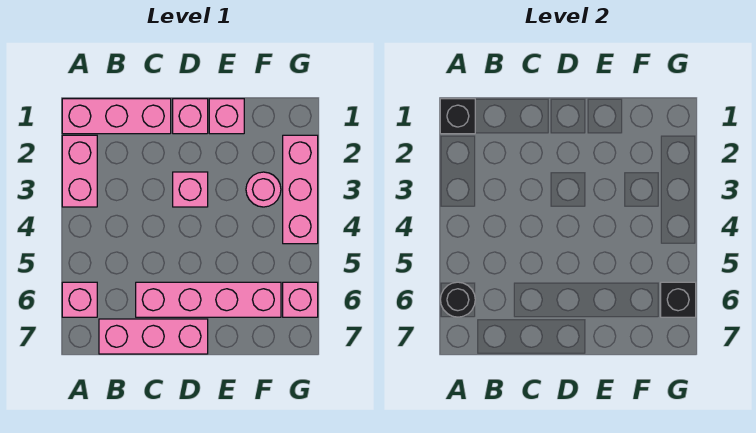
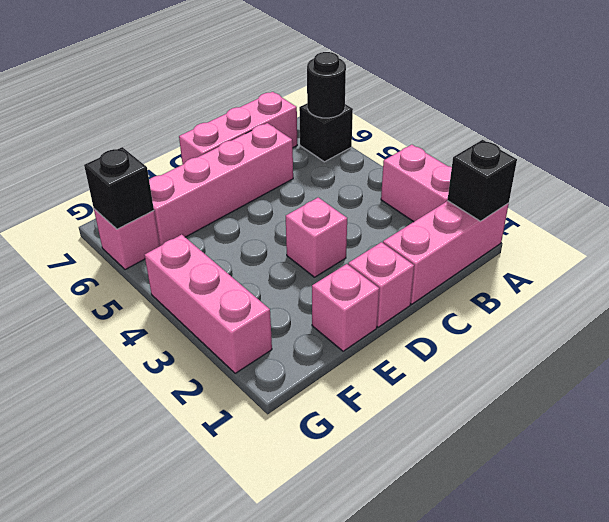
pink brick A6 level 1 -> black brick A6 level 1
pink round brick F3 level 1 -> none

